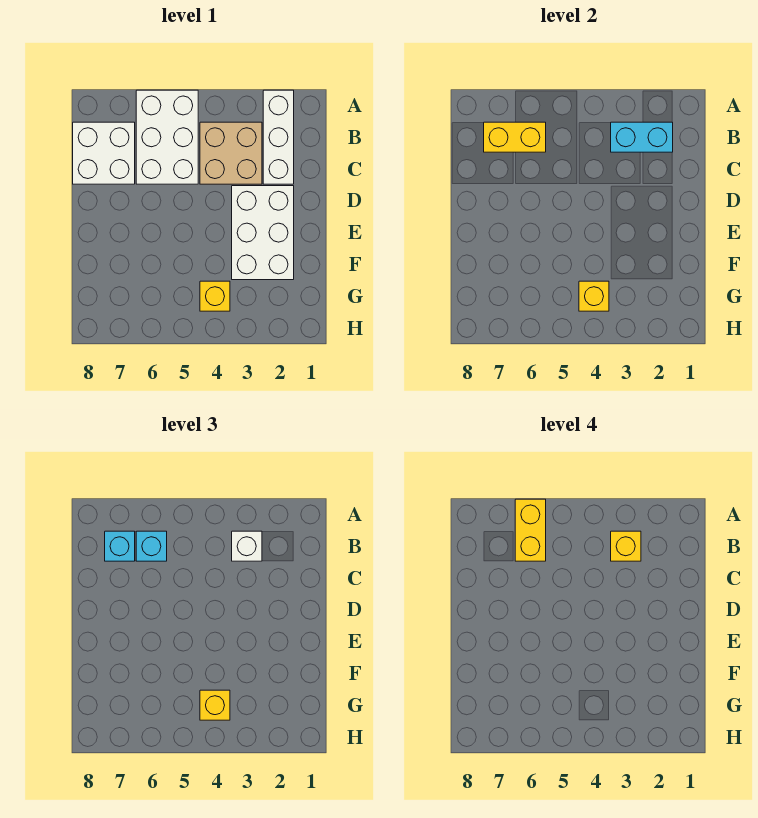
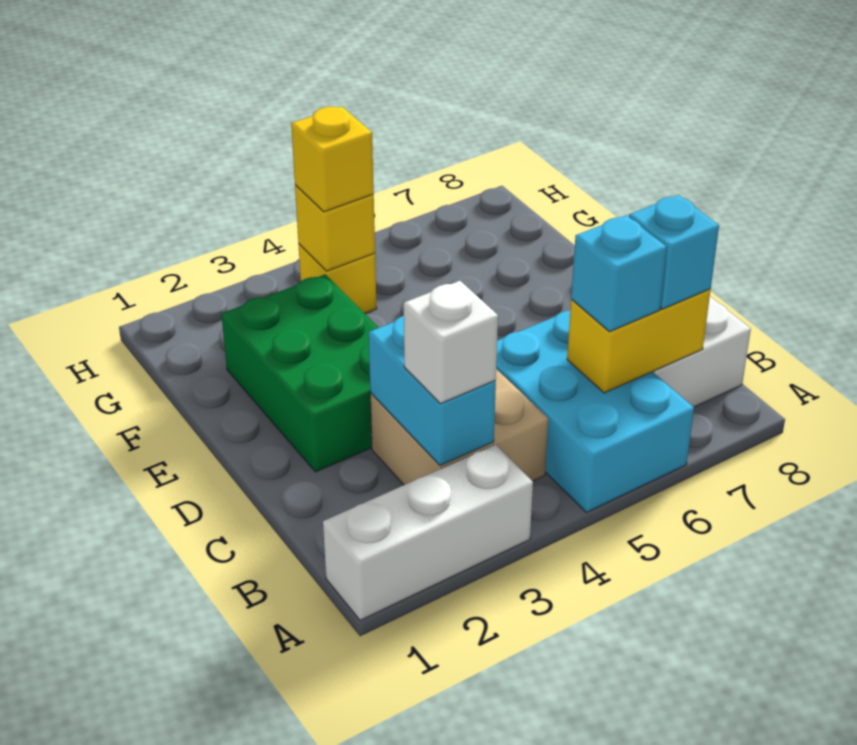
white brick A2:C2 level 1 -> white brick A1:A3 level 1
white brick A5:C6 level 1 -> cyan brick A5:C6 level 1
yellow brick A6:B6 level 4 -> none
cyan brick B2:B3 level 2 -> cyan brick B3:C3 level 2
yellow brick B3 level 4 -> none
white brick D2:F3 level 1 -> green brick D2:F3 level 1

